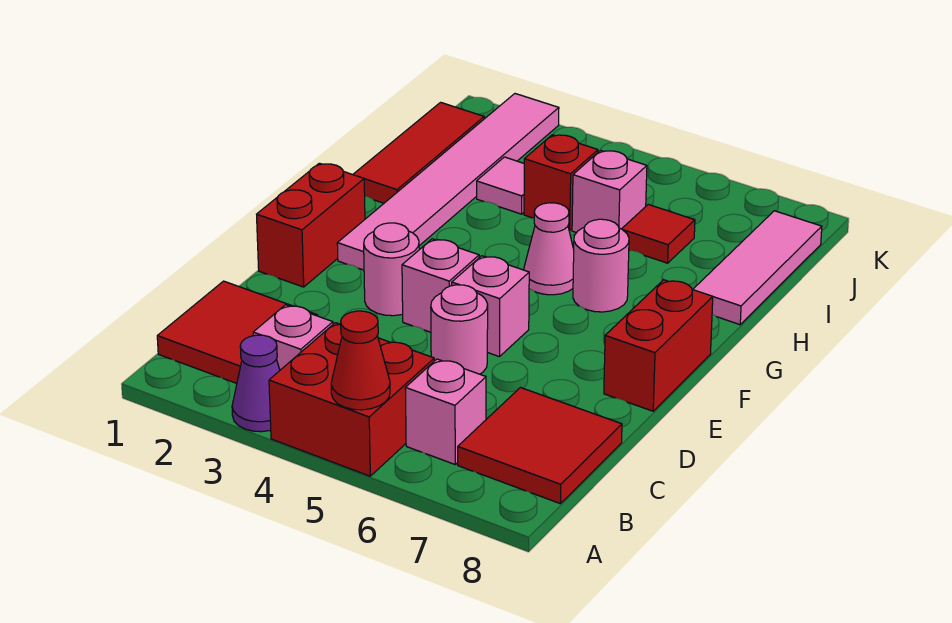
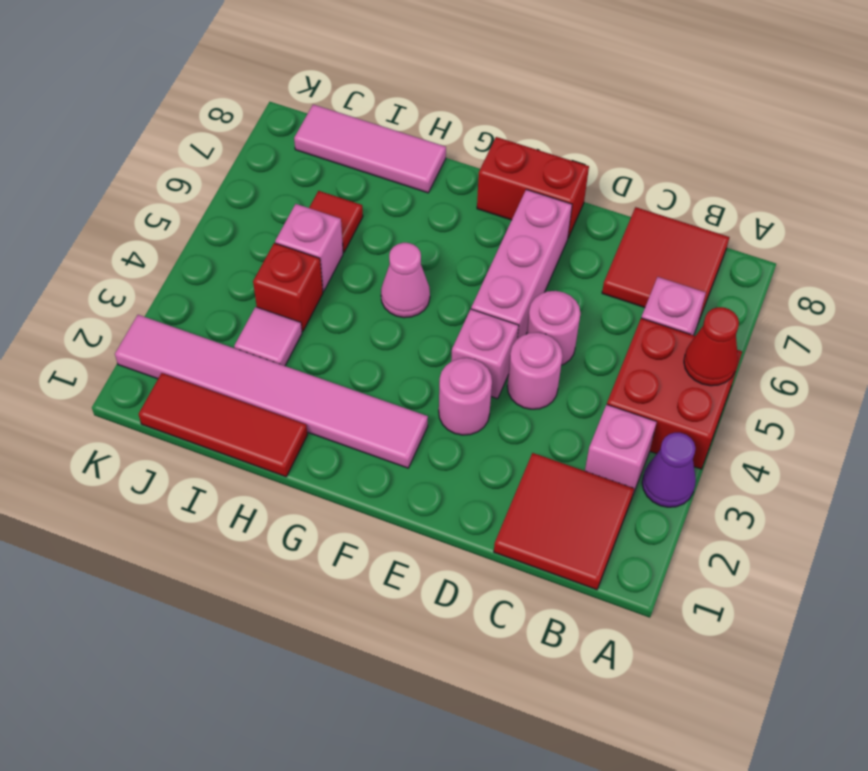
red brick E1:F1 level 1 -> none
pink brick E5 level 1 -> pink brick E5:E7 level 1
pink round brick G6 level 1 -> pink round brick D4 level 1

